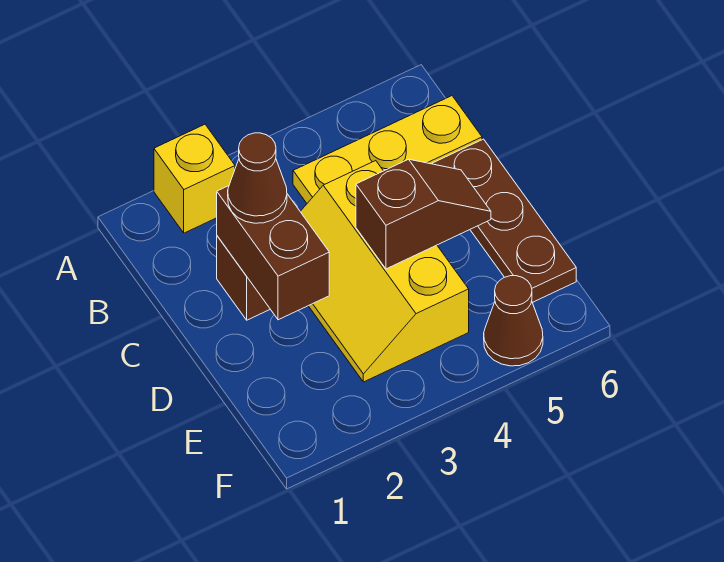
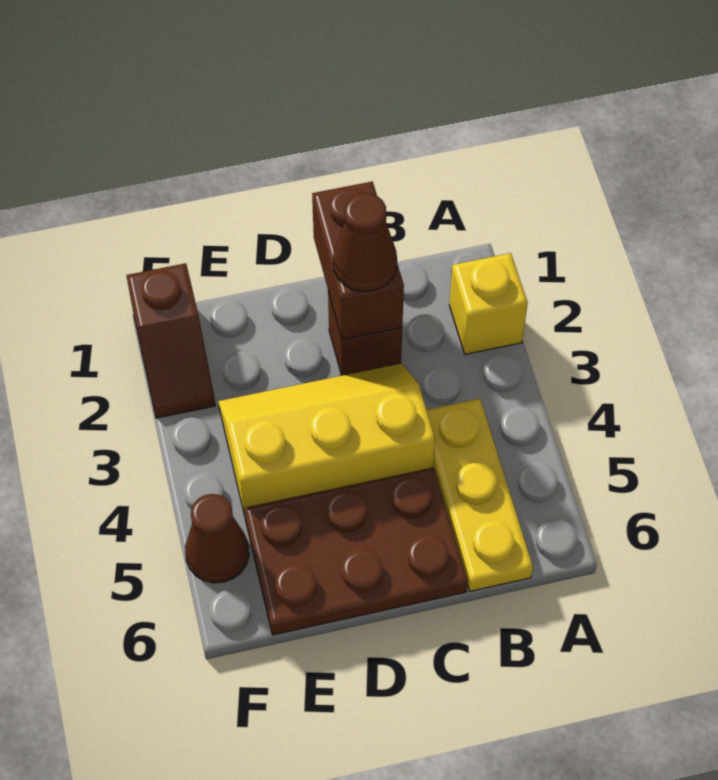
brown brick C2:D2 level 2 -> brown brick C1:C2 level 2
brown plate C6:E6 level 1 -> brown plate C5:E6 level 1
brown slope D4:D5 level 2 top 4 -> brown slope F1:F2 level 1 top 1

